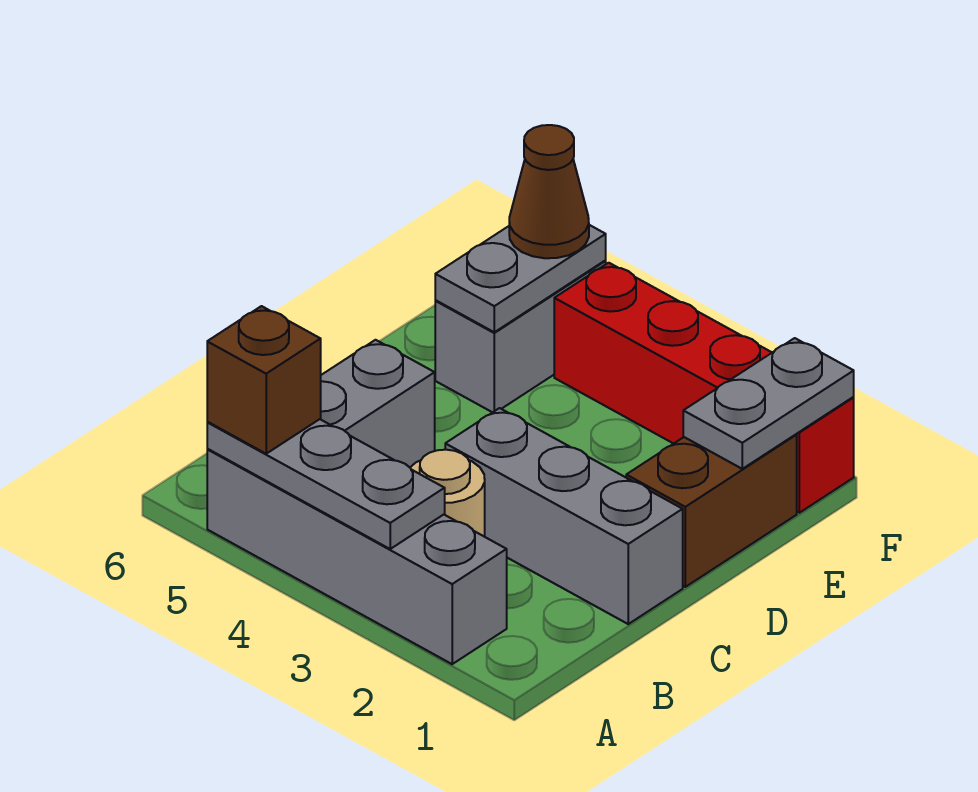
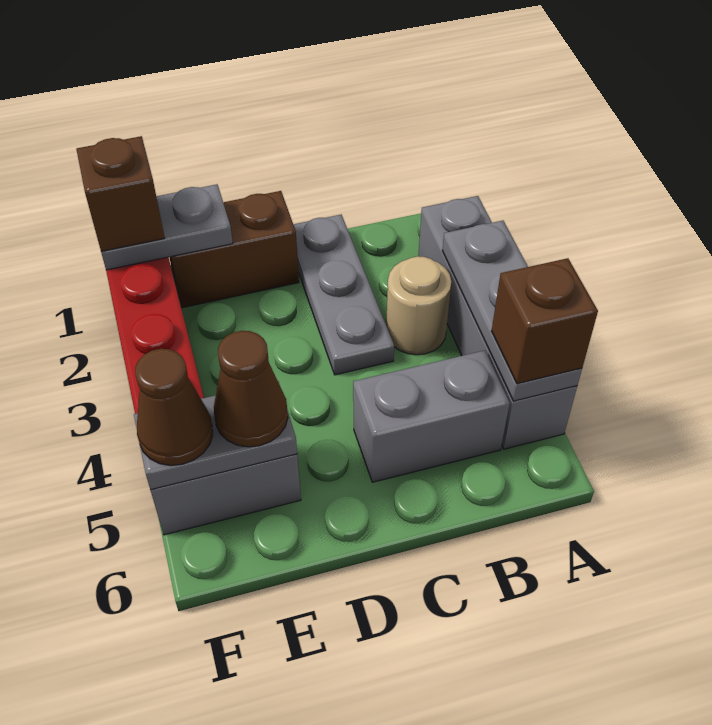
grey brick C1:C3 level 1 -> grey plate C1:C3 level 1
none -> brown cone E5 level 3
none -> brown brick F1 level 3

